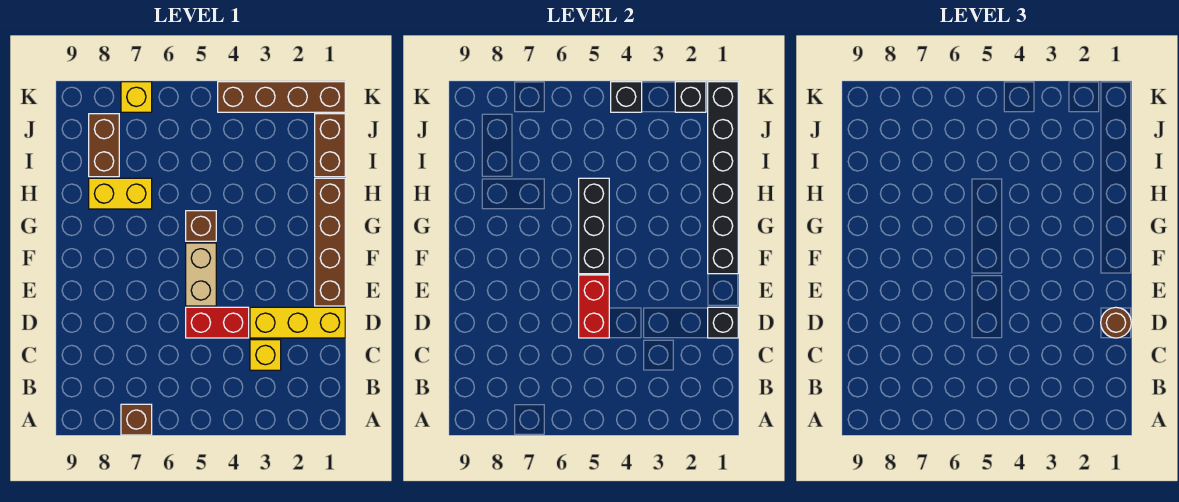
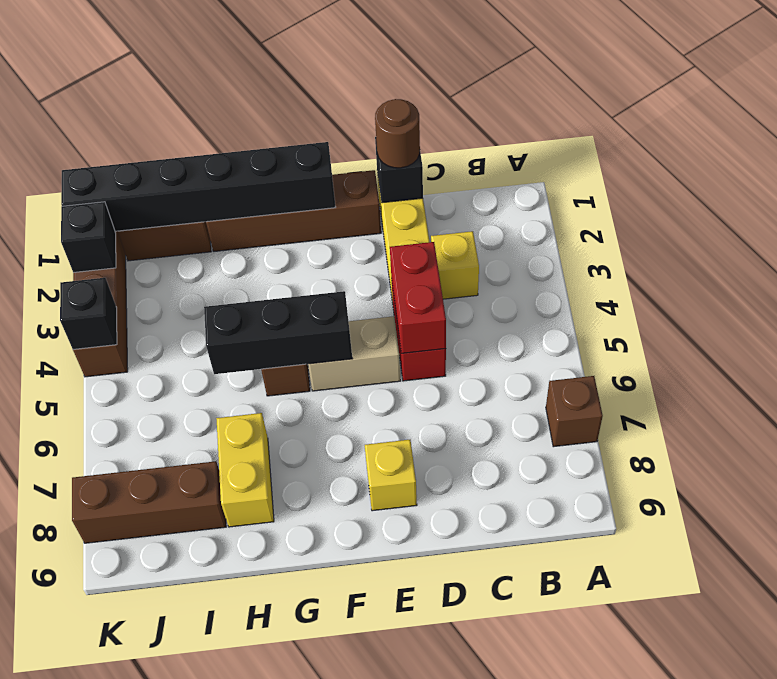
red brick D5:E5 level 2 -> red brick D4:D5 level 2
brown brick I8:J8 level 1 -> brown brick I8:K8 level 1
yellow brick K7 level 1 -> yellow brick E8 level 1

